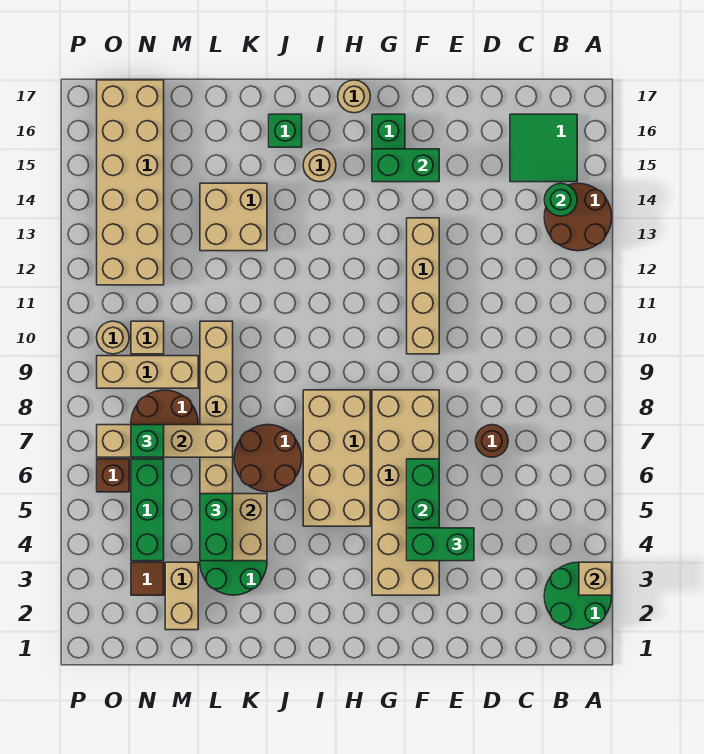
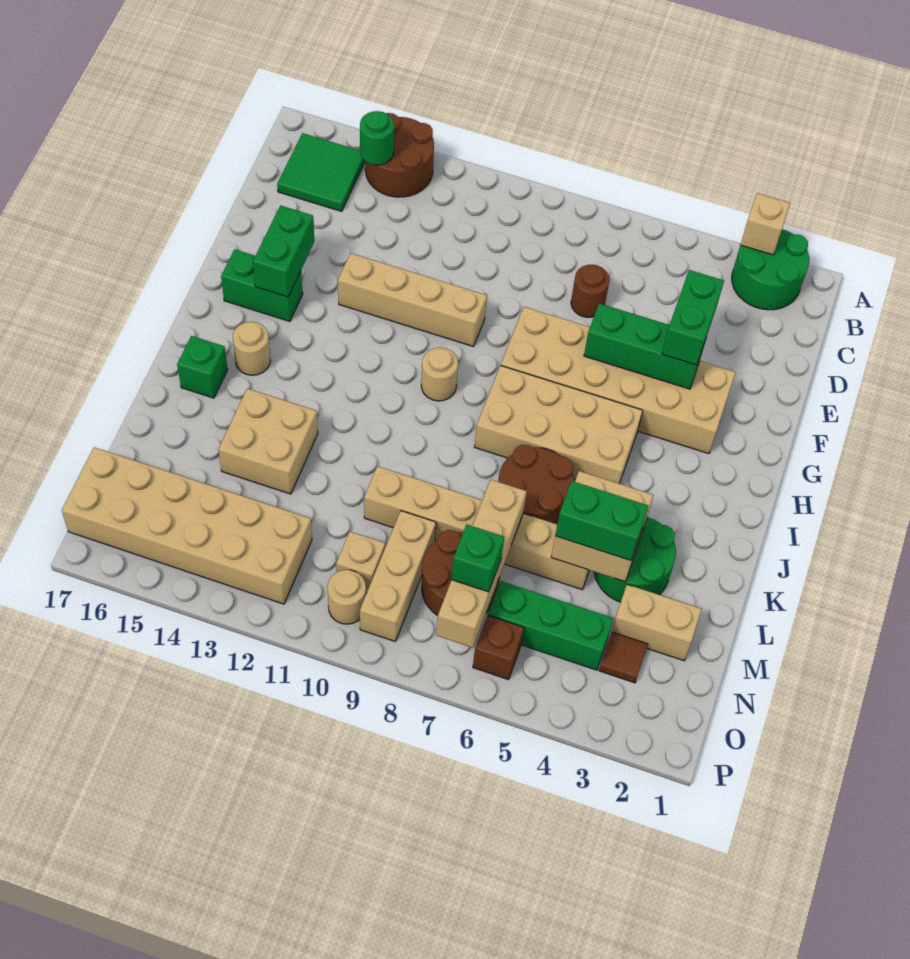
tan round brick H17 level 1 -> tan round brick H10 level 1

